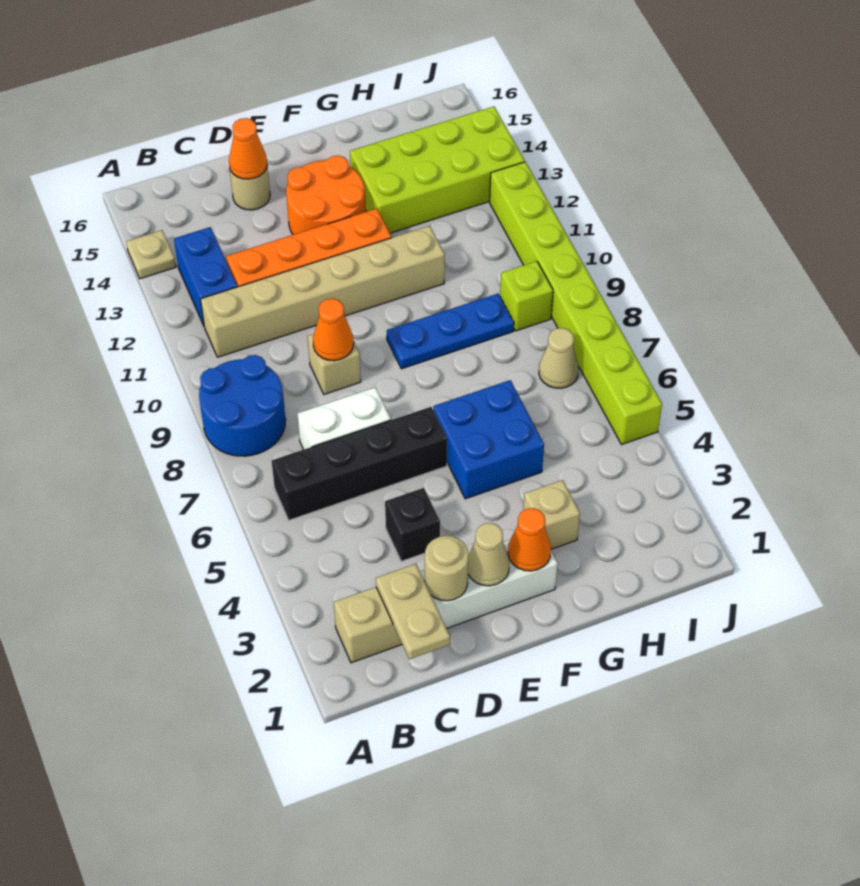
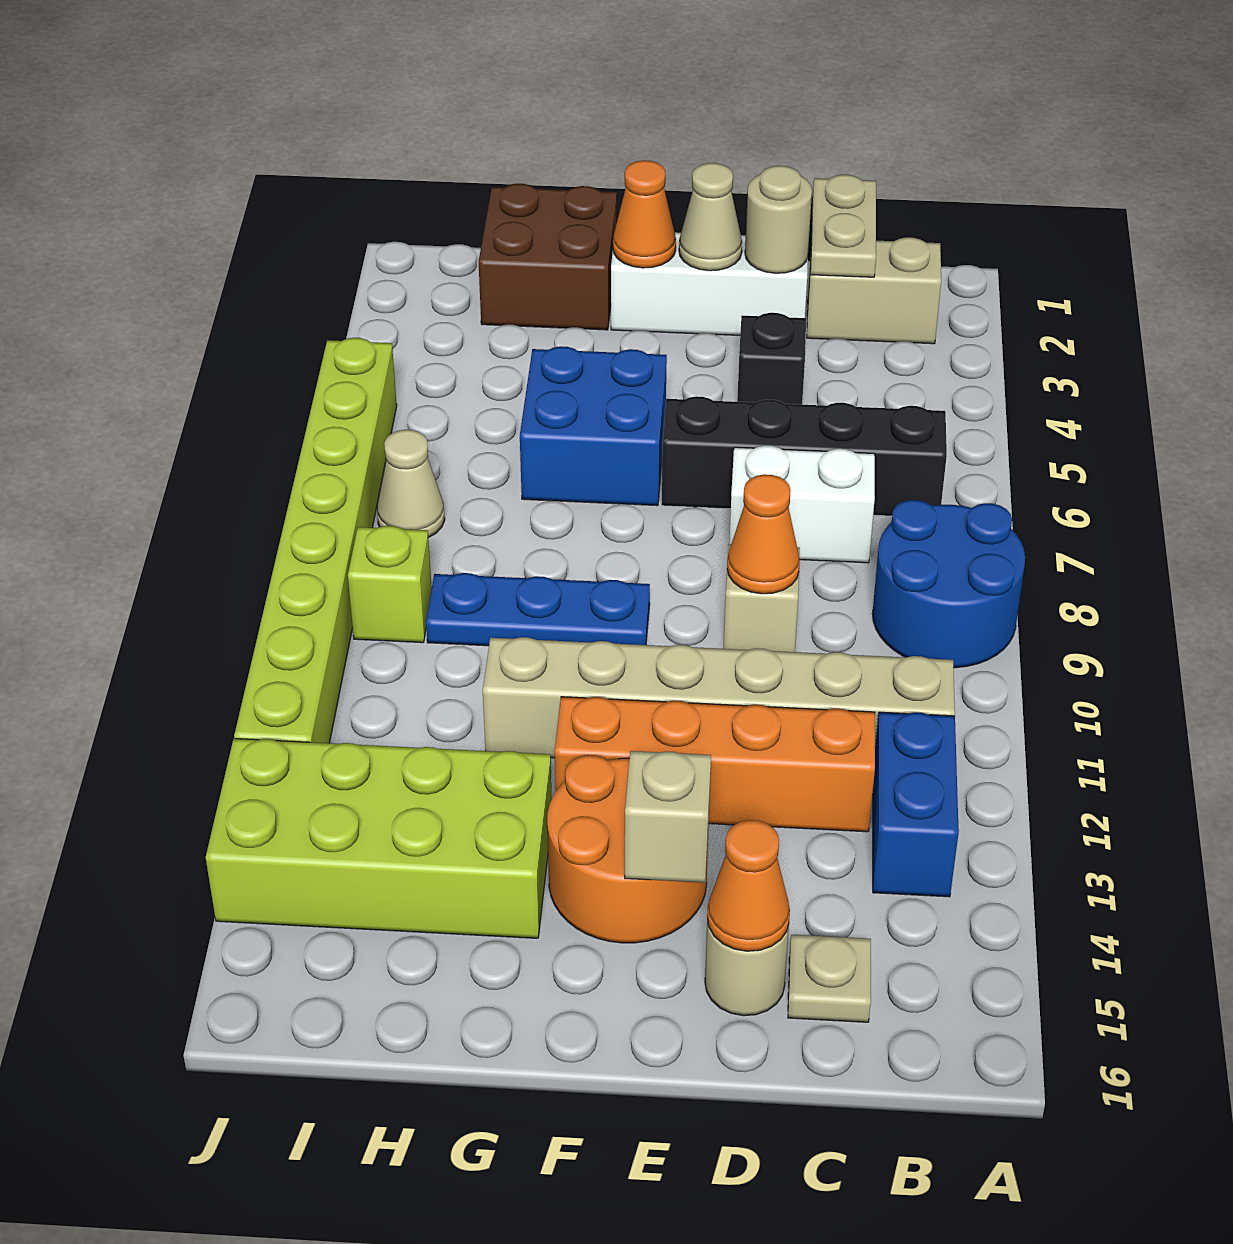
tan plate A14 level 1 -> tan plate C15 level 1
none -> brown brick G1:H2 level 1
tan brick G3 level 1 -> tan brick E14 level 2

